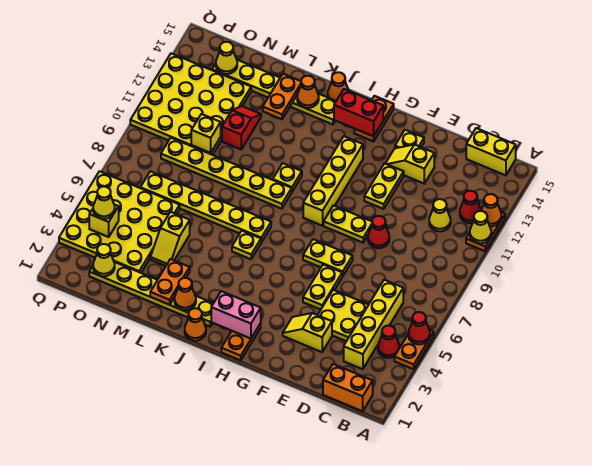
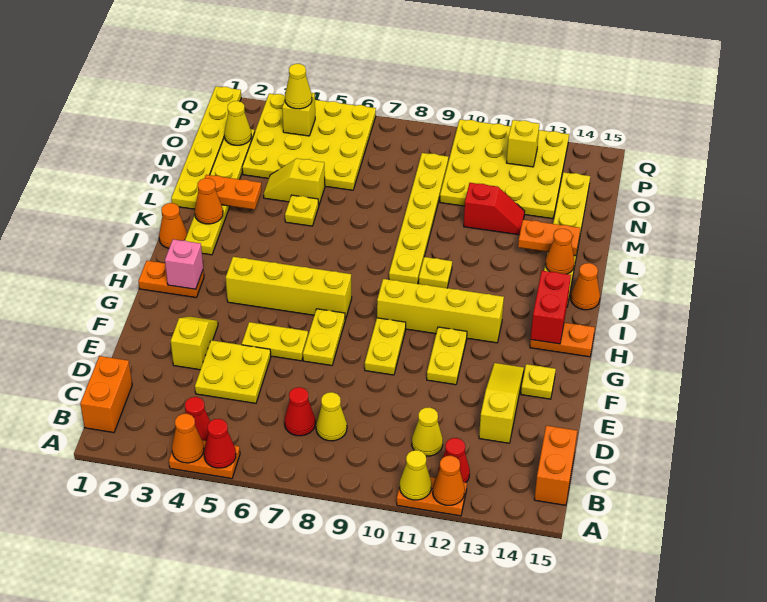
none -> orange cone A4 level 2
yellow brick B15:C15 level 1 -> orange brick B15:C15 level 1
yellow brick C3:C6 level 1 -> yellow brick H4:H7 level 1
red cone E9 level 1 -> red cone C7 level 1
yellow slope E13:F13 level 1 top E -> yellow slope D13:F13 level 1 top D
yellow plate F11:F12 level 1 -> yellow plate F11:G11 level 1
pink brick H2:I2 level 2 -> pink brick H2 level 2
yellow plate J6 level 1 -> yellow plate L5 level 1
yellow plate J7:O7 level 1 -> yellow plate L1:Q1 level 1
yellow brick N10 level 2 -> yellow brick P12 level 2
yellow cone O14 level 2 -> yellow cone C8 level 1

